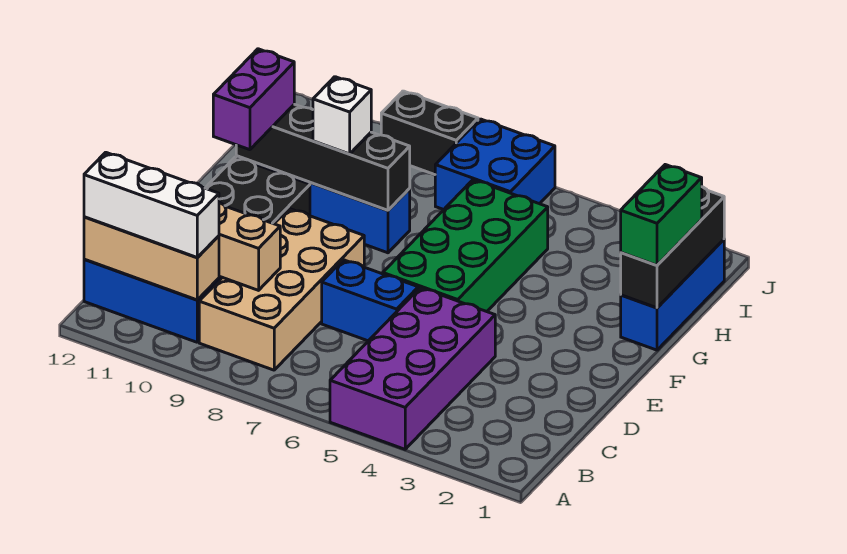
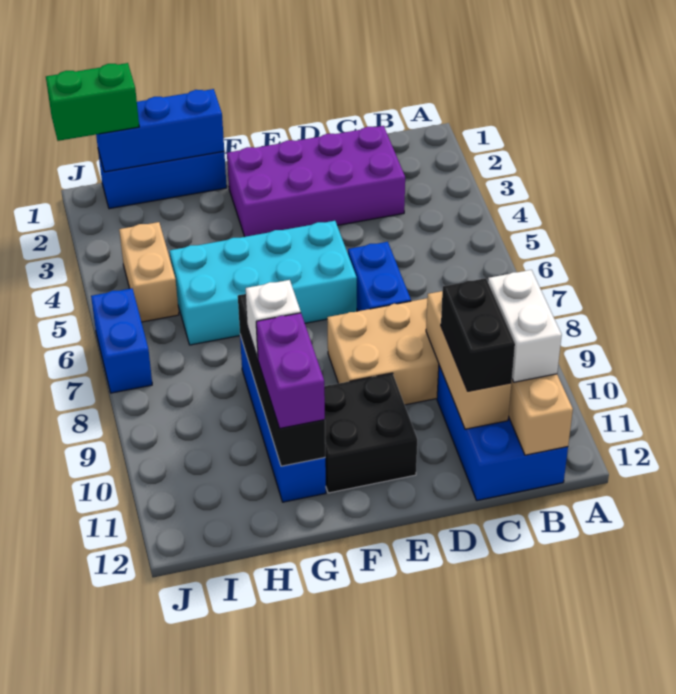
purple brick A4:D5 level 1 -> purple brick C2:F3 level 1
white brick B10:B12 level 3 -> white brick B10:B11 level 3
green brick E5:H6 level 1 -> cyan brick E5:H6 level 1
purple brick F11:G11 level 3 -> purple brick G10:G11 level 3
black brick G1:I1 level 2 -> blue brick G1:I1 level 2
green brick G1:H1 level 3 -> green brick I1:J1 level 3
none -> tan brick I4:I5 level 1
blue brick I6:J7 level 1 -> blue brick J6:J7 level 1
black brick J8:J9 level 1 -> black brick C10:C11 level 3

